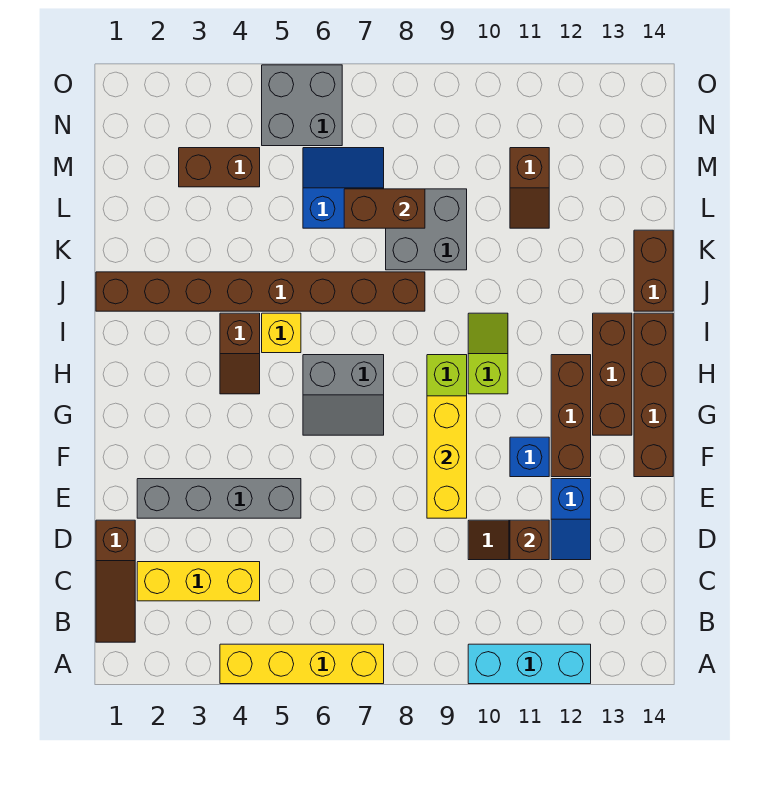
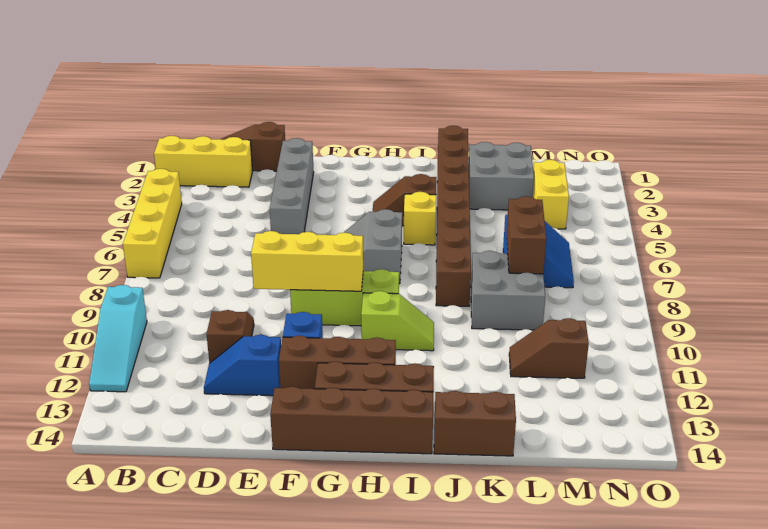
cyan brick A10:A12 level 1 -> cyan slope A10:A12 level 1 top 10
yellow brick C2:C4 level 1 -> yellow brick A2:C2 level 1
brown brick D11 level 2 -> none
brown brick M3:M4 level 1 -> yellow brick M3:M4 level 1
grey brick N5:O6 level 1 -> grey brick K2:L3 level 1

